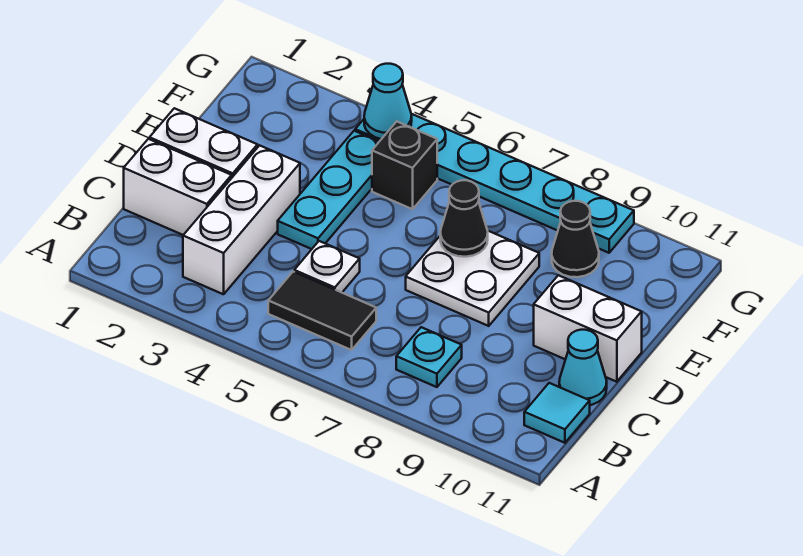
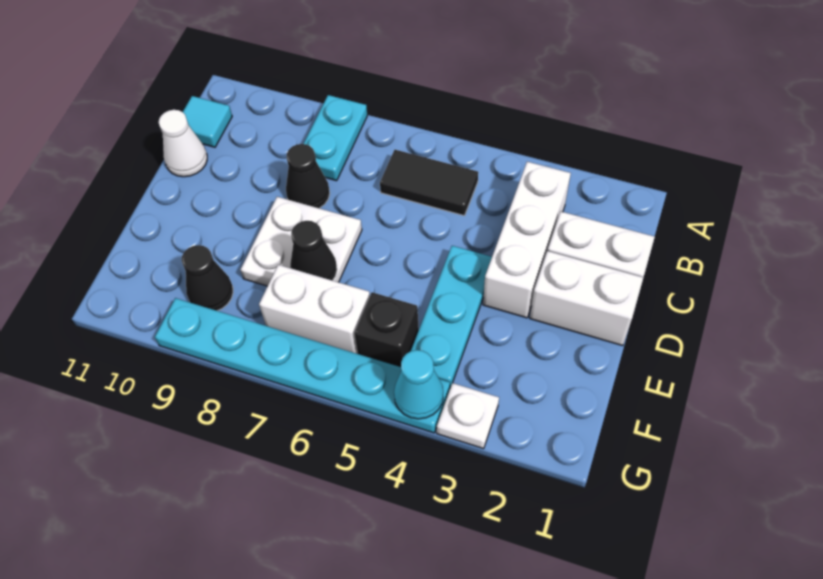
cyan plate B8 level 1 -> cyan plate A8:B8 level 1
white plate C5 level 1 -> white plate G3 level 1
none -> black cone C8 level 1
cyan cone C11 level 1 -> white cone C11 level 1
white brick D10:D11 level 1 -> white brick F6:F7 level 1

